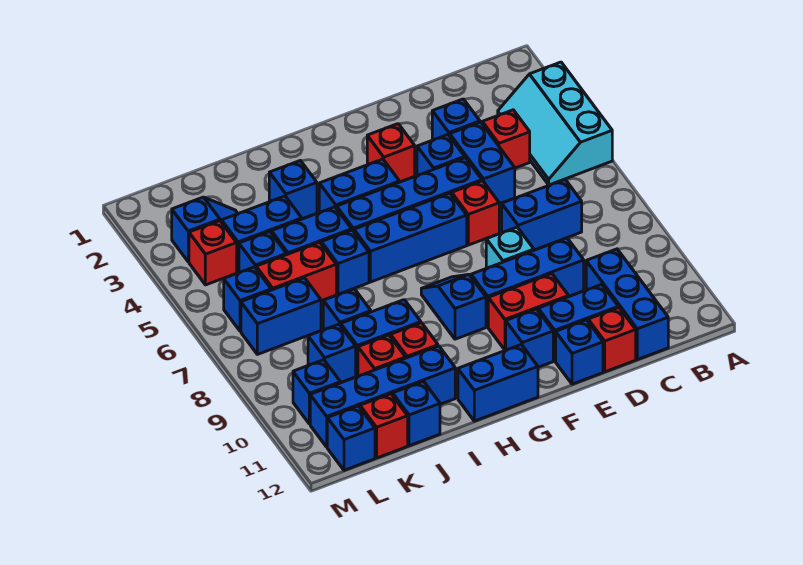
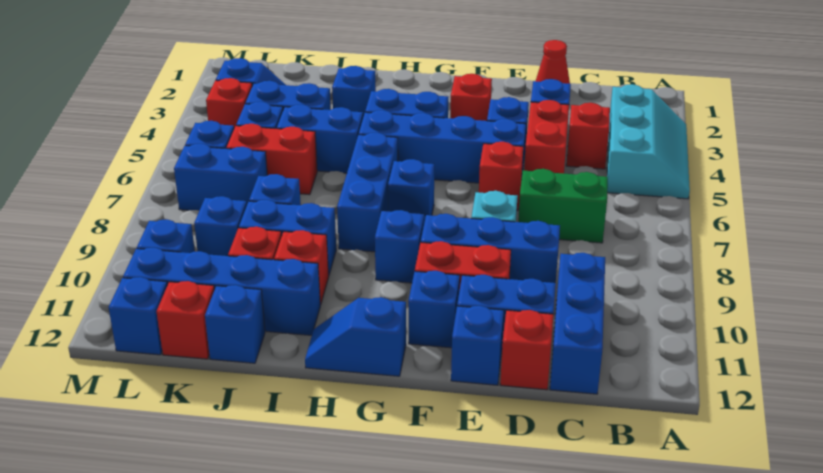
cyan slope A3:B5 level 1 top A -> cyan slope A3:B5 level 1 top B
blue brick C7:D7 level 1 -> green brick C7:D7 level 1
none -> red cone D1 level 1
blue brick D4:D5 level 1 -> red brick D4:D5 level 1
blue brick F6:H6 level 1 -> blue brick H6:H8 level 1
blue brick G12:H12 level 1 -> blue slope G12:H12 level 1 top G
blue brick I6 level 1 -> blue brick G7 level 1

